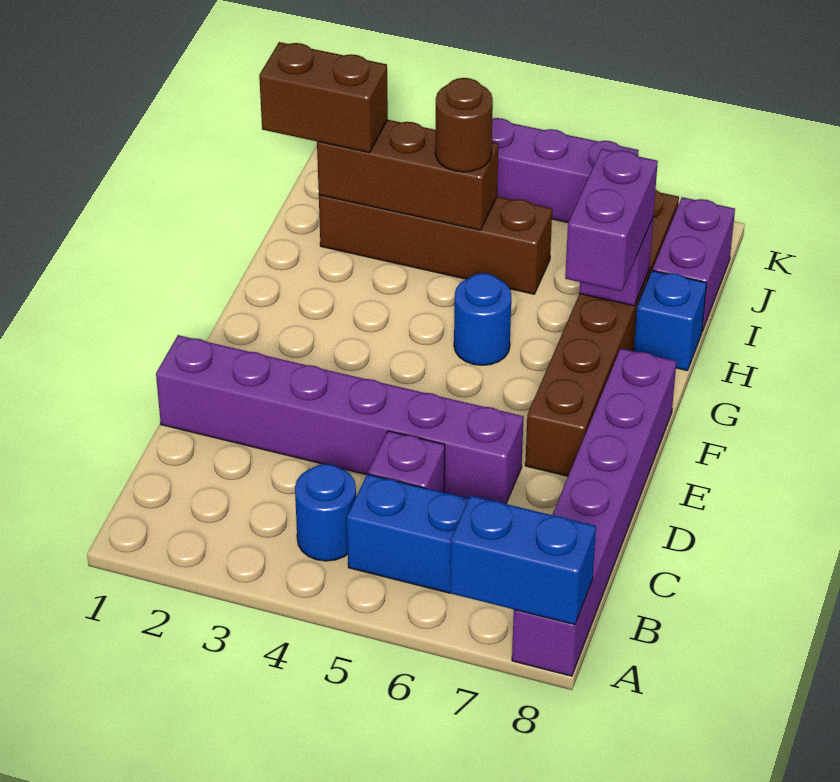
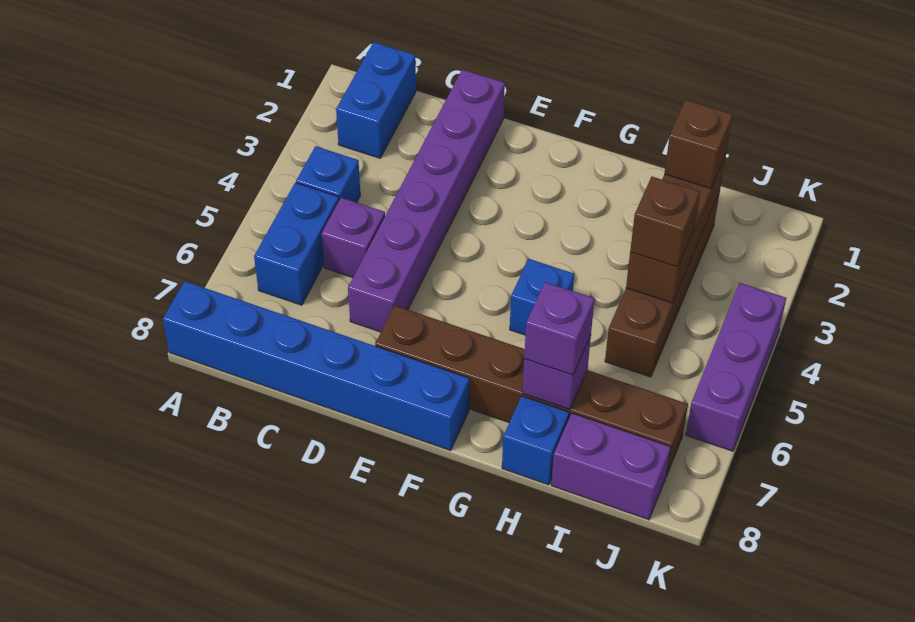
blue brick A7:A8 level 2 -> blue brick B1:B2 level 1
purple brick A8:F8 level 1 -> blue brick A8:F8 level 1
blue round brick B4 level 1 -> blue brick B4 level 1
blue round brick G5 level 1 -> blue brick G5 level 1
purple brick G7:H7 level 3 -> purple brick H7 level 3
brown brick I1:I2 level 3 -> brown brick I2 level 3
brown round brick I4 level 3 -> brown brick I4 level 3

